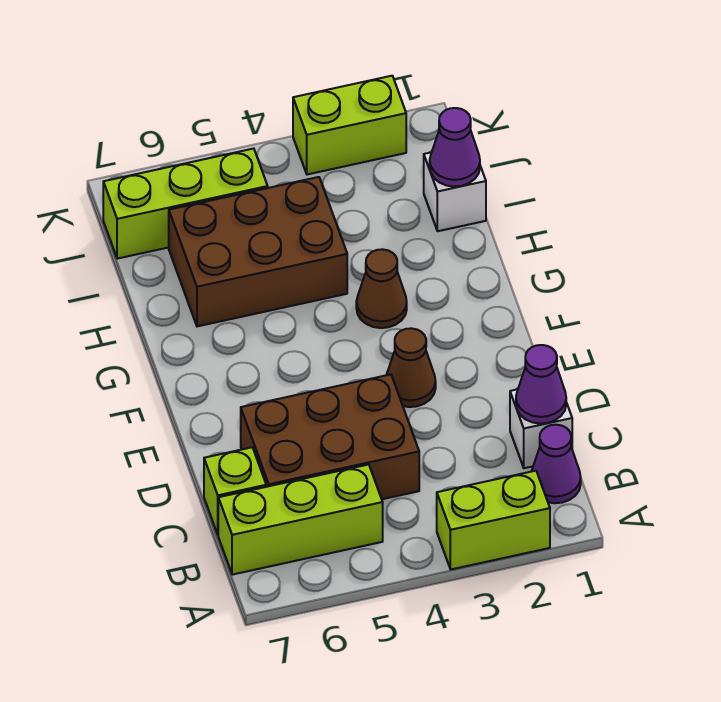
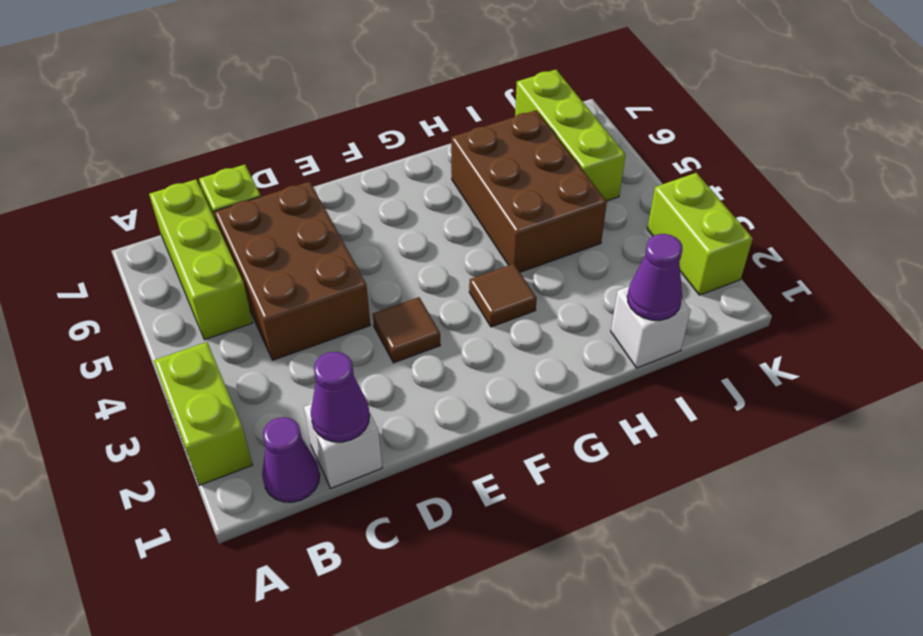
brown cone E3 level 1 -> brown tile E3 level 1
brown cone G3 level 1 -> brown tile G3 level 1

